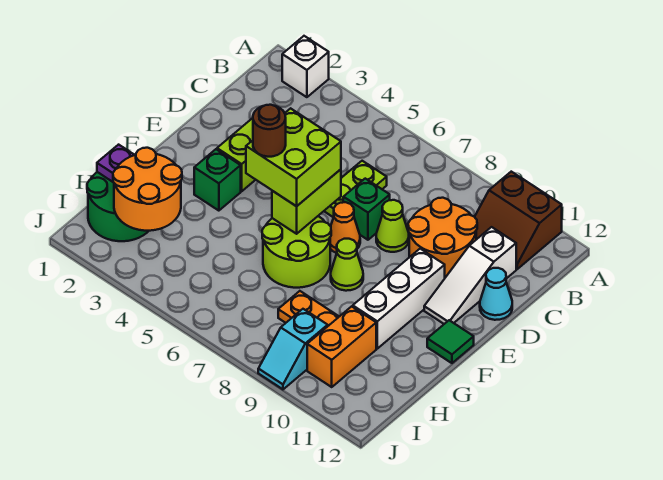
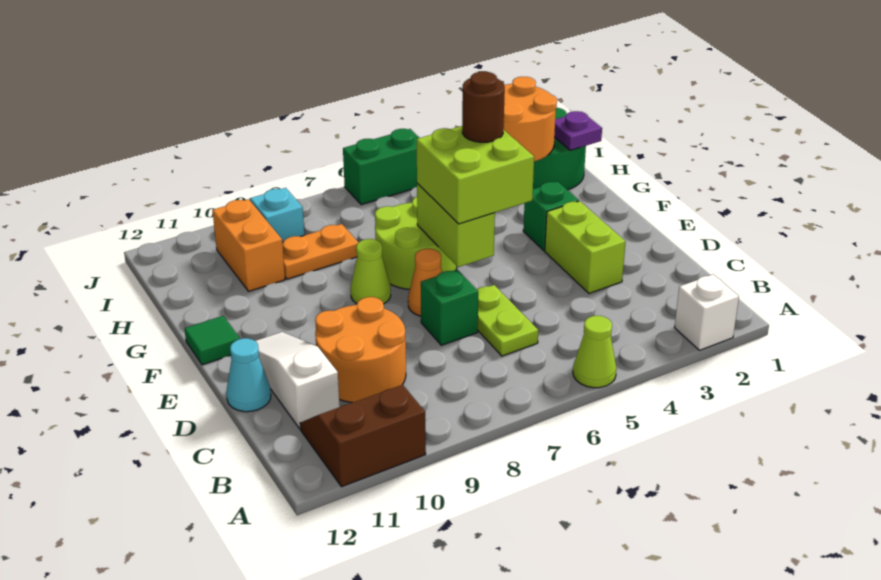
lime cone D8 level 1 -> lime cone A5 level 1
white brick E10:G10 level 1 -> none
none -> green brick J5:J6 level 1

